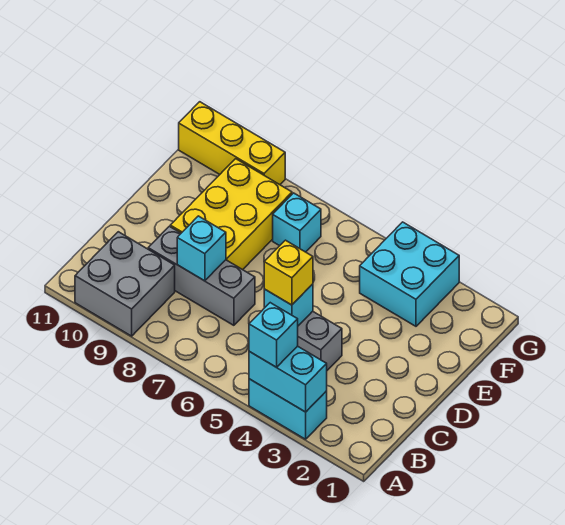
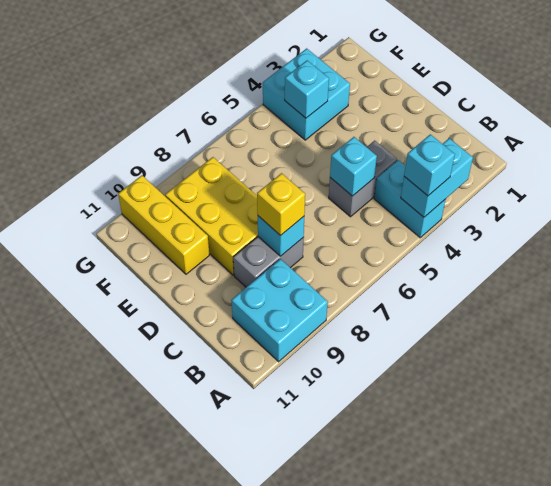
cyan brick A3:A4 level 1 -> cyan brick A4:B4 level 1
grey brick A9:B10 level 1 -> cyan brick A9:B10 level 1
yellow brick C5 level 3 -> yellow brick C8 level 3
grey brick C7:C9 level 1 -> grey brick C8:C9 level 1
cyan brick F7 level 1 -> cyan brick F4 level 2
yellow brick G9:G11 level 1 -> yellow brick E10:G10 level 1

